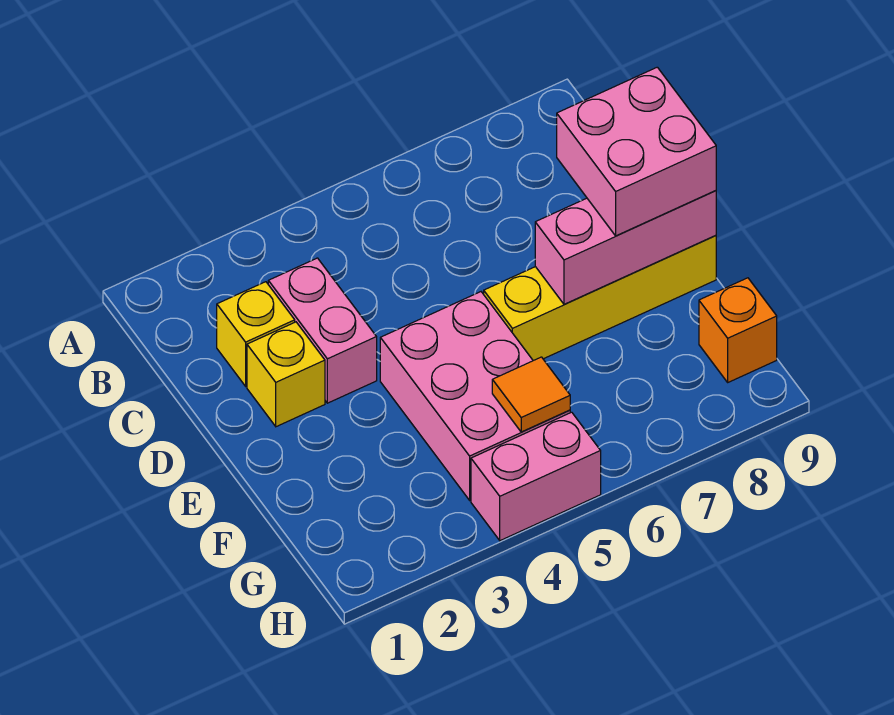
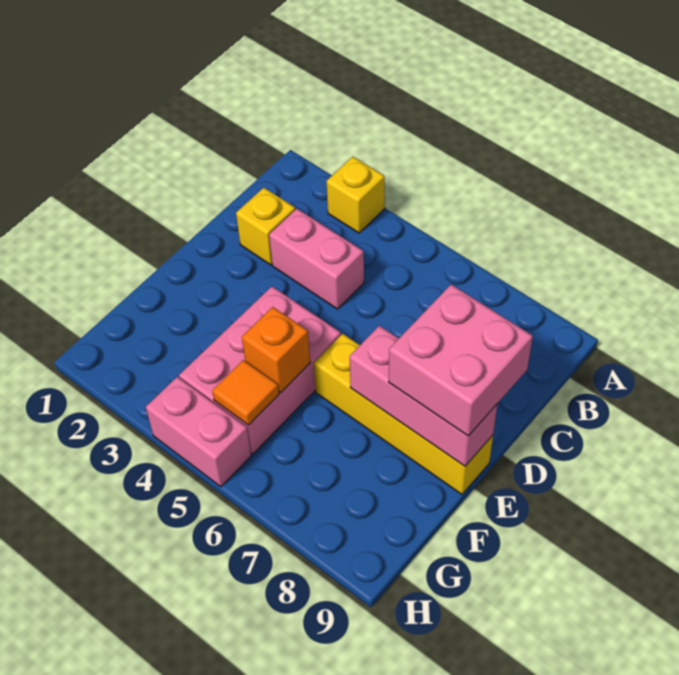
pink brick C3:D3 level 1 -> pink brick C3:C4 level 1
yellow brick D2 level 1 -> yellow brick A3 level 1
orange brick G9 level 1 -> orange brick F5 level 2

